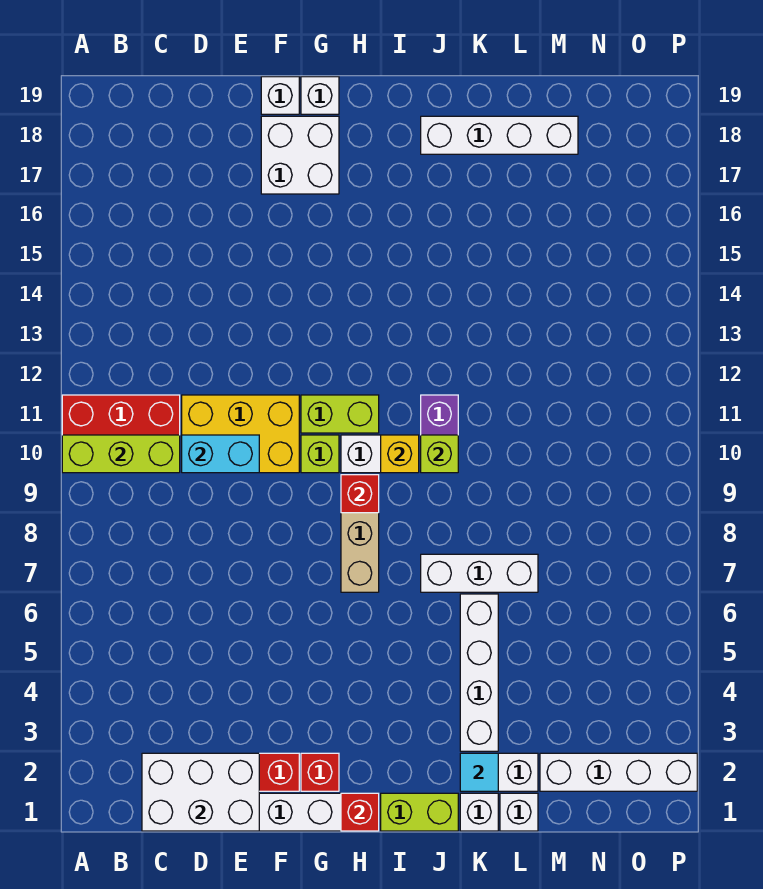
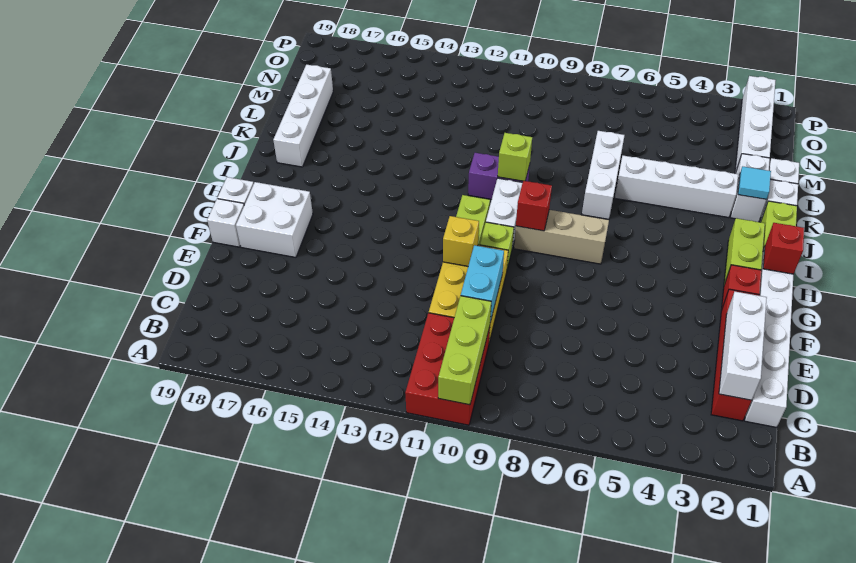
white brick C1:E2 level 2 -> white brick C2:E2 level 2
none -> lime brick H2:I2 level 1
yellow brick I10 level 2 -> yellow brick F11 level 2

